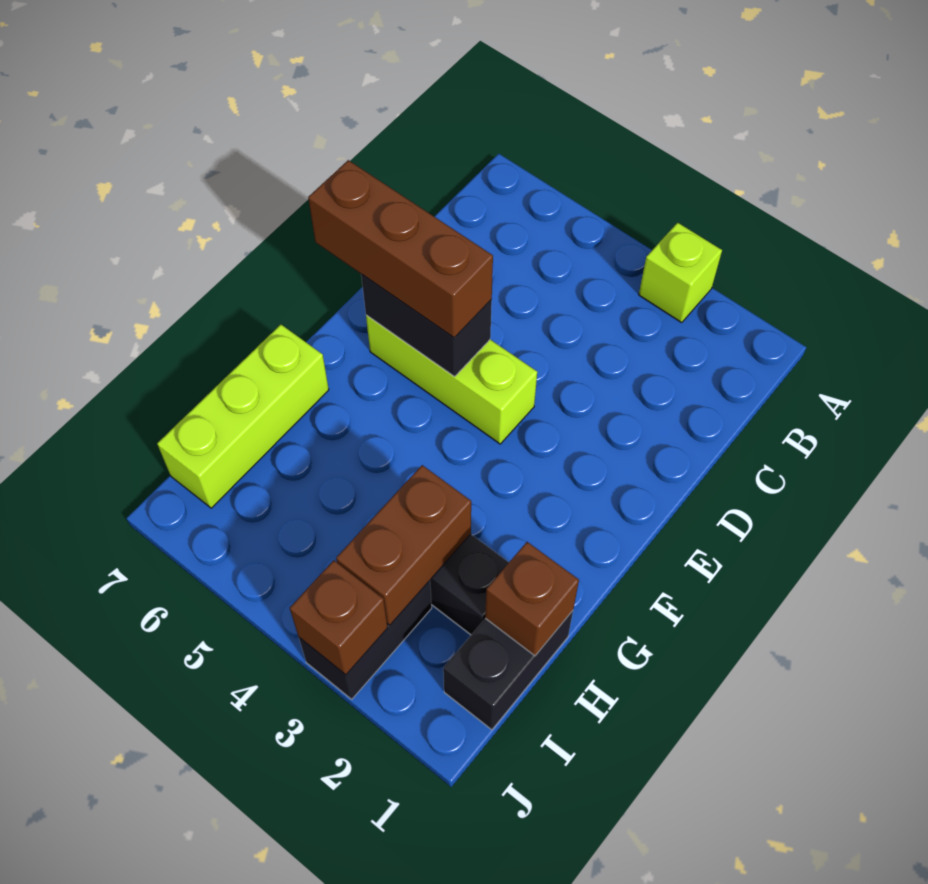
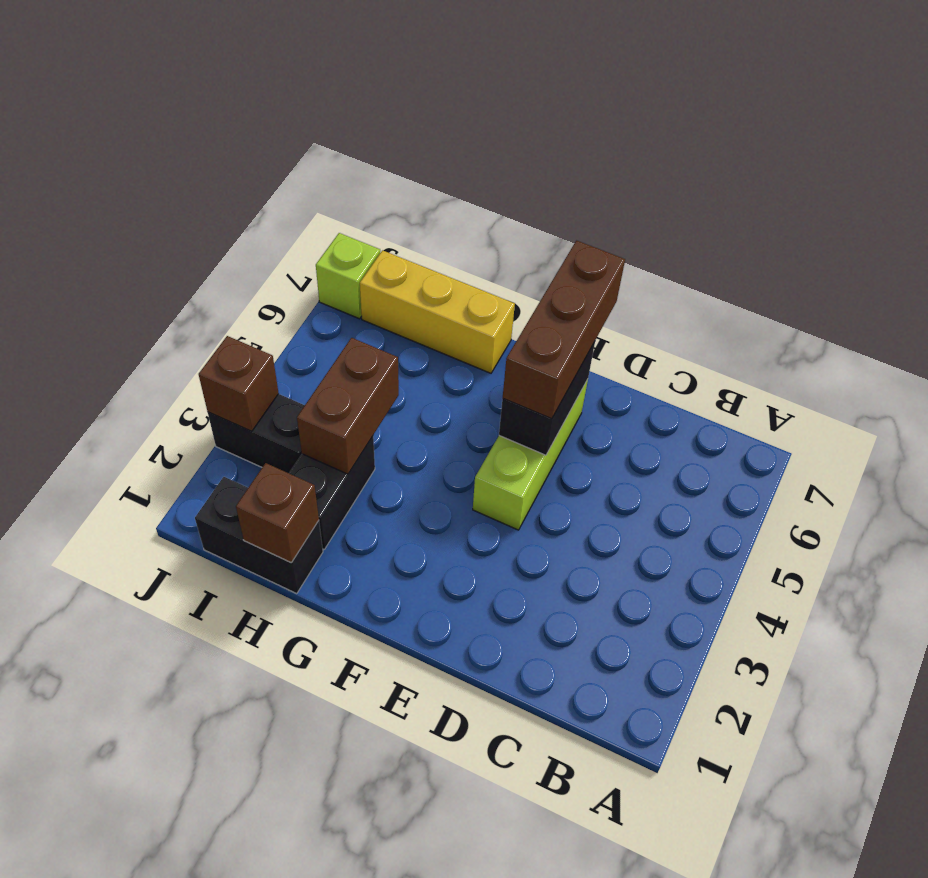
lime brick A3 level 1 -> lime brick J7 level 1
lime brick G7:I7 level 1 -> yellow brick G7:I7 level 1
brown brick H3:I3 level 2 -> brown brick H3:H4 level 2

